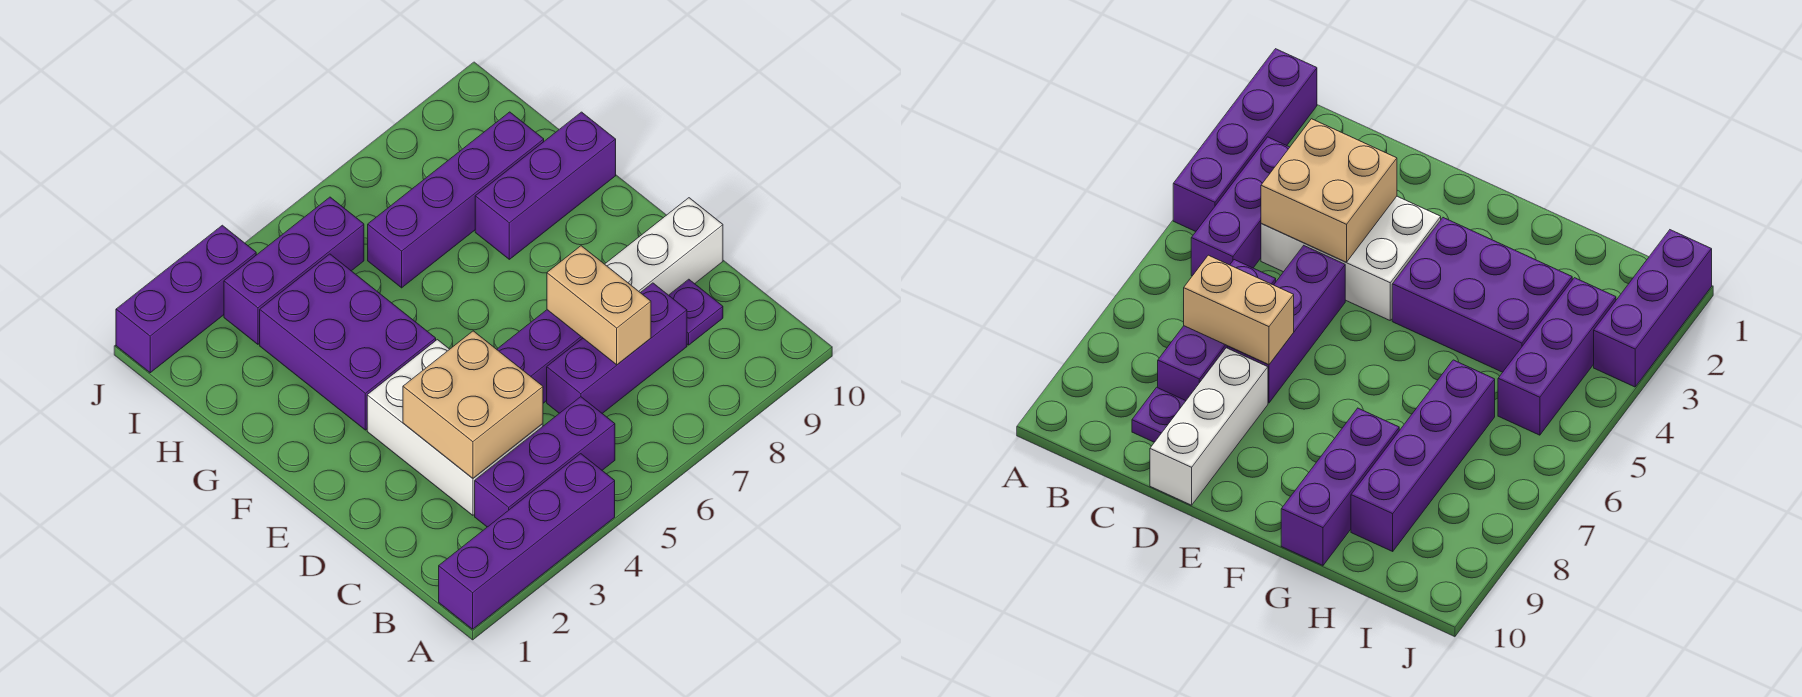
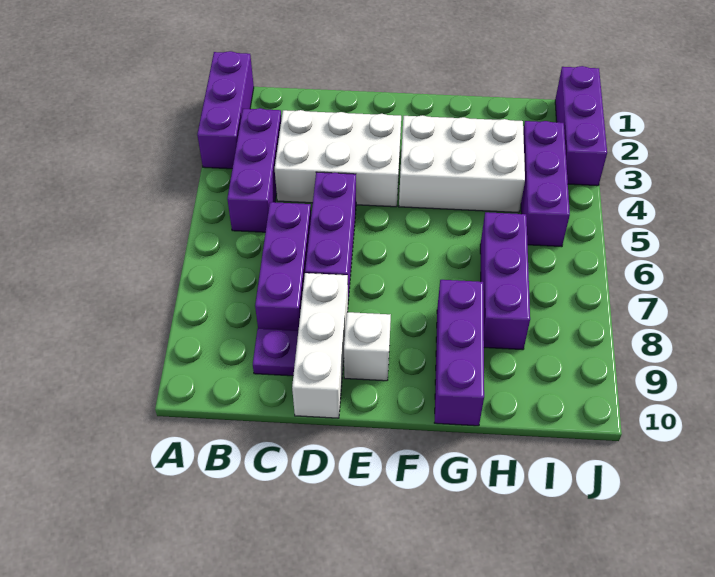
purple brick A1:A4 level 1 -> purple brick A1:A3 level 1
tan brick C3:D4 level 2 -> none
tan brick C7:D7 level 2 -> none
none -> white brick E9 level 1
purple brick F3:H4 level 1 -> white brick F3:H4 level 1
purple brick H6:H9 level 1 -> purple brick H6:H8 level 1

